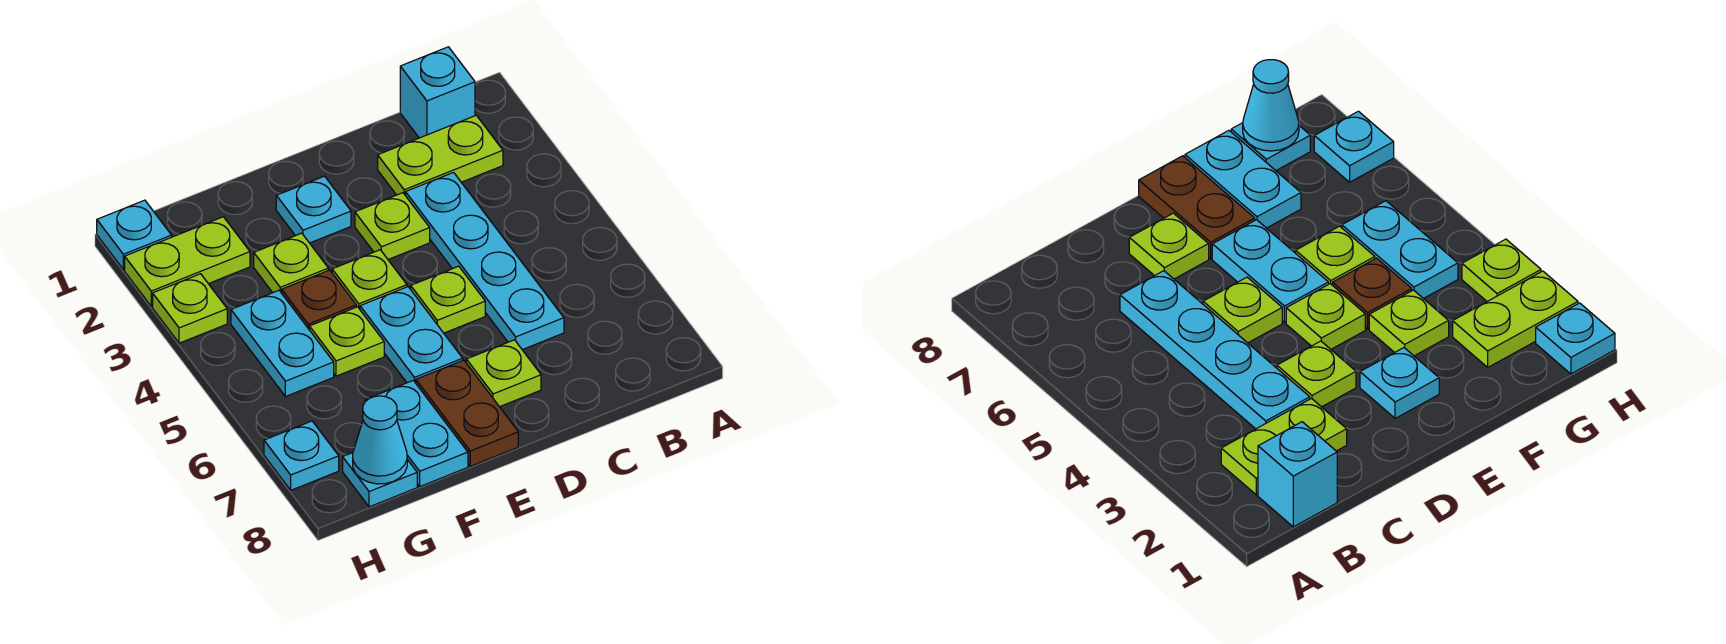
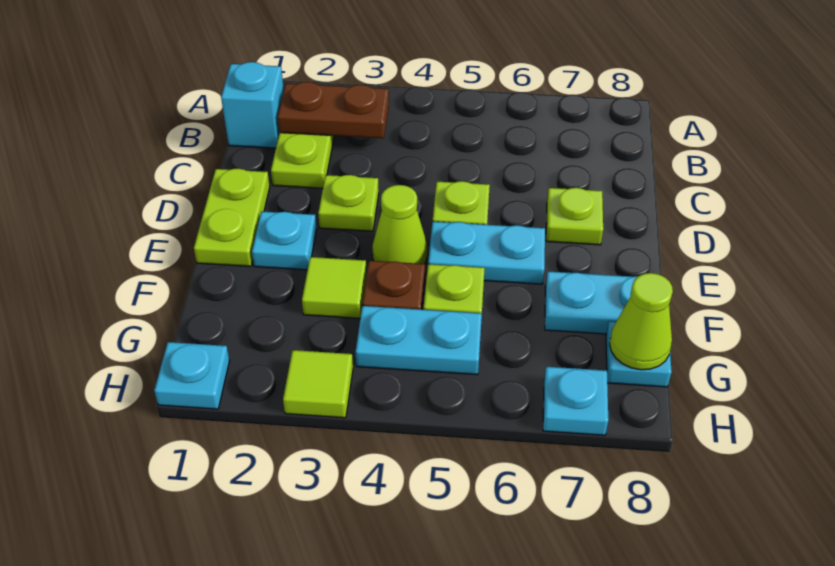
cyan plate C3:C6 level 1 -> none
lime plate E4 level 1 -> lime cone E4 level 1
brown plate E7:E8 level 1 -> brown plate B2:B3 level 2
lime plate F3 level 1 -> lime tile F3 level 1
lime plate G2:H2 level 1 -> lime plate D1:E1 level 1
cyan cone G8 level 2 -> lime cone G8 level 2
lime plate H3 level 1 -> lime tile H3 level 1

